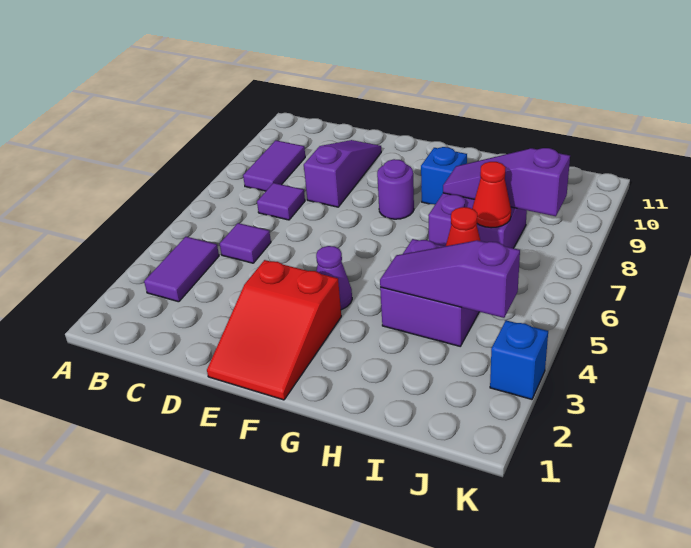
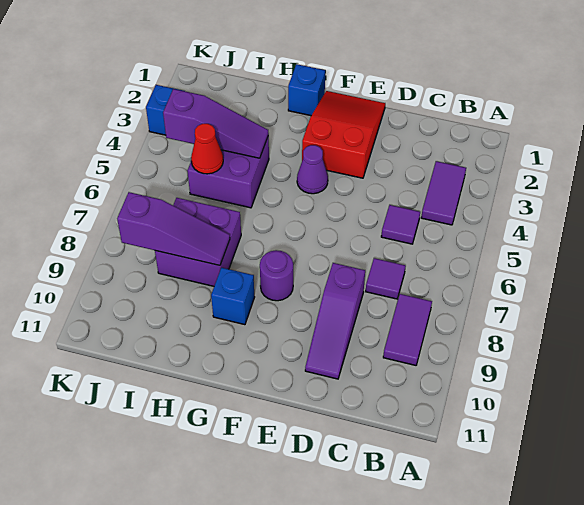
none -> blue brick G1 level 1
red cone I7 level 2 -> none

